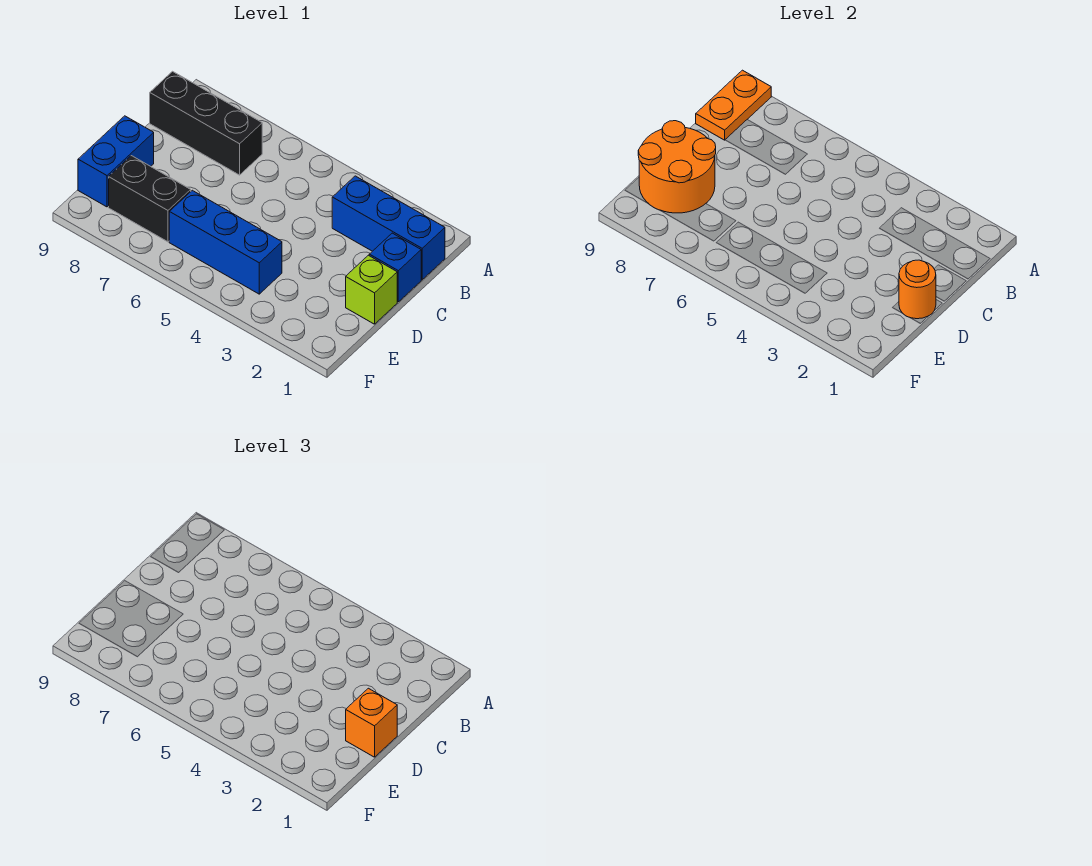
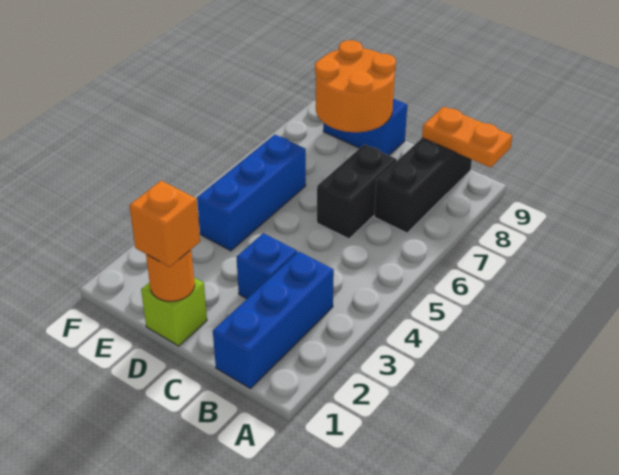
blue brick C1 level 1 -> blue brick C3 level 1
black brick E7:E8 level 1 -> black brick C6:C7 level 1

